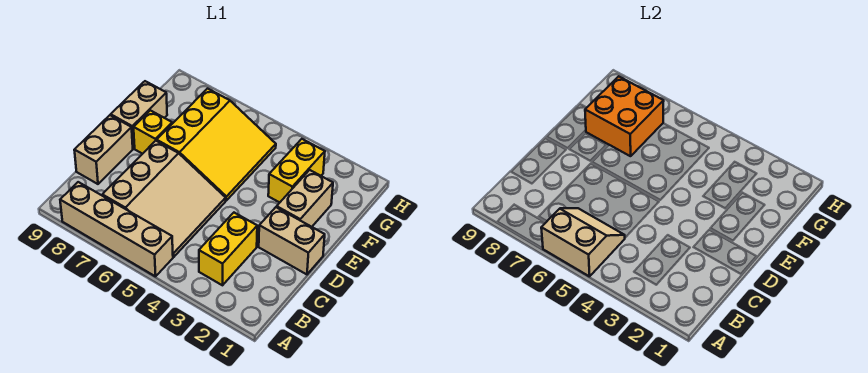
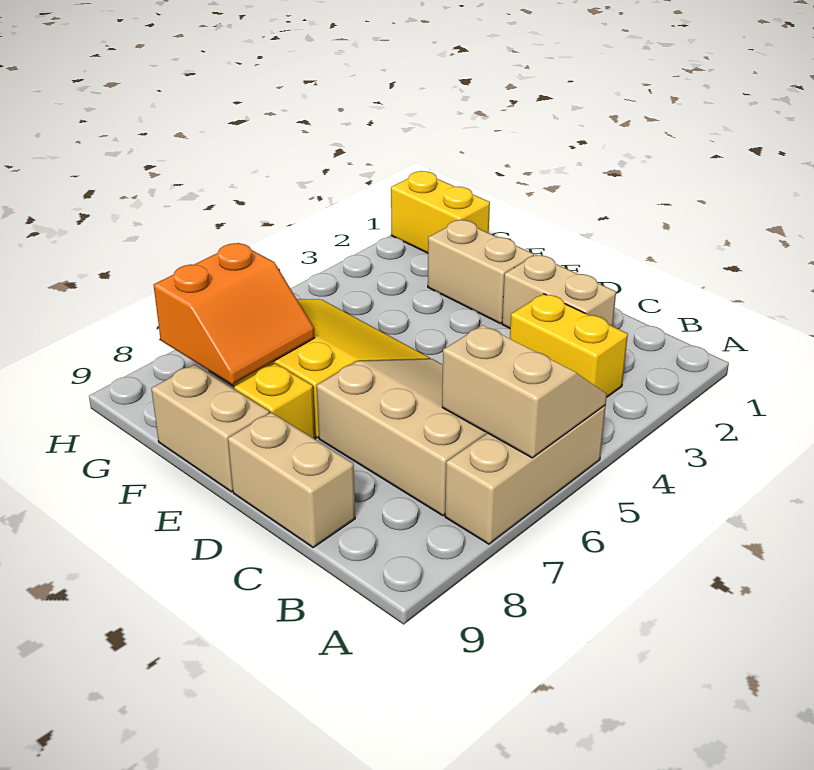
tan brick A5:A8 level 1 -> tan brick A5:A7 level 1
tan slope A5:B6 level 2 top A -> tan slope A5:B6 level 2 top 6
tan brick D1:D2 level 1 -> tan brick C2:D2 level 1
yellow brick F3:G3 level 1 -> yellow brick G1:H1 level 1
orange brick F7:G8 level 2 -> orange slope F7:G8 level 2 top G

